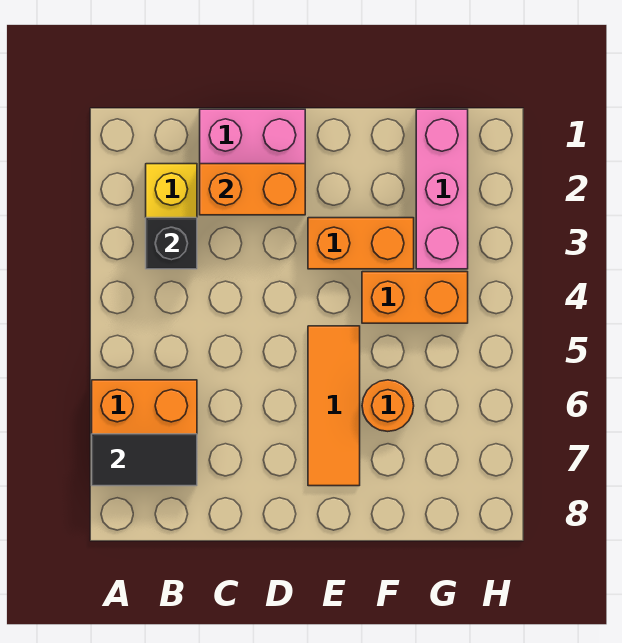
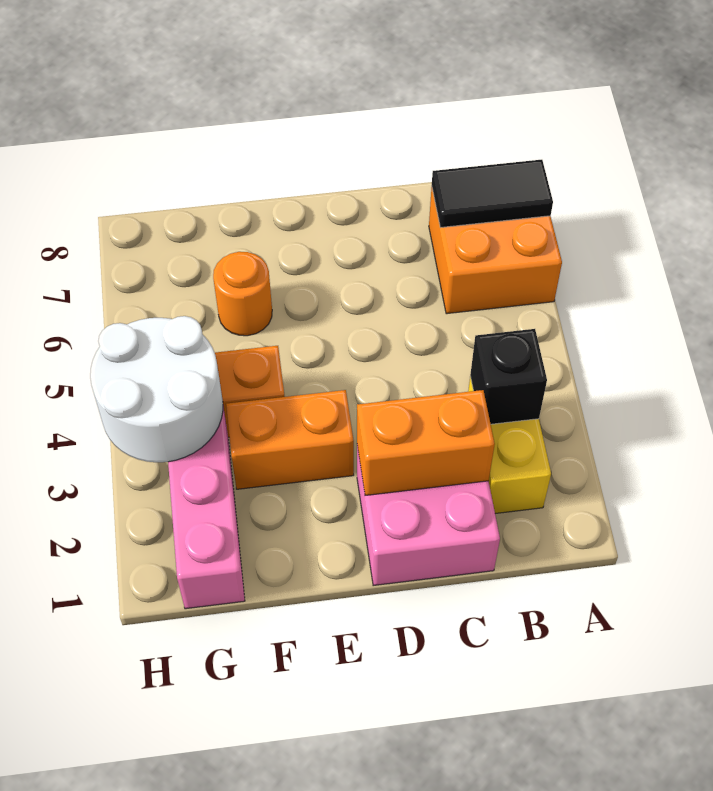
orange tile E5:E7 level 1 -> none
none -> white round brick G3:H4 level 2

